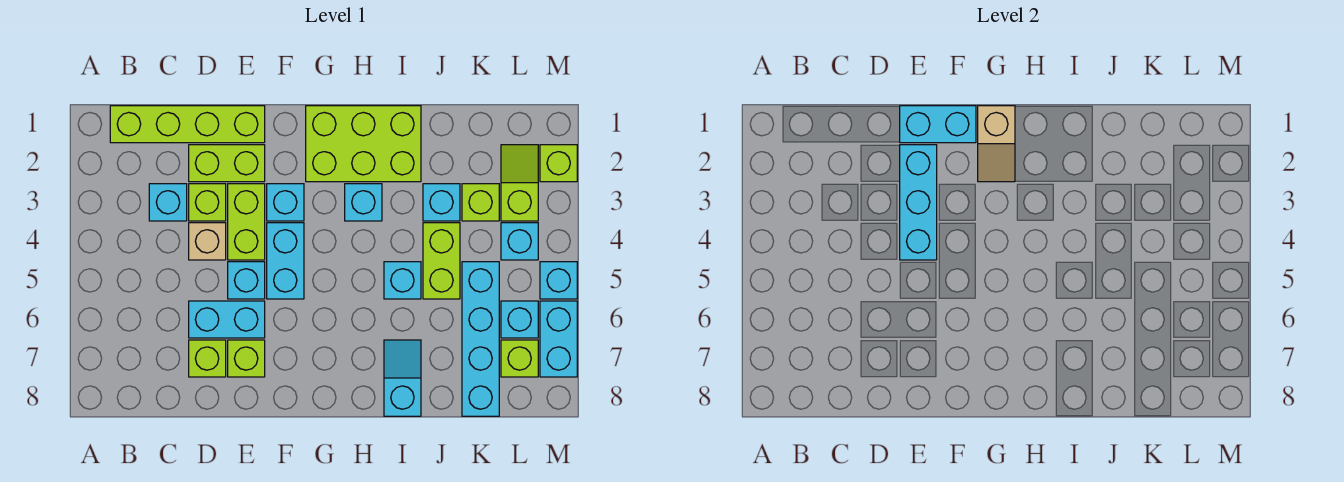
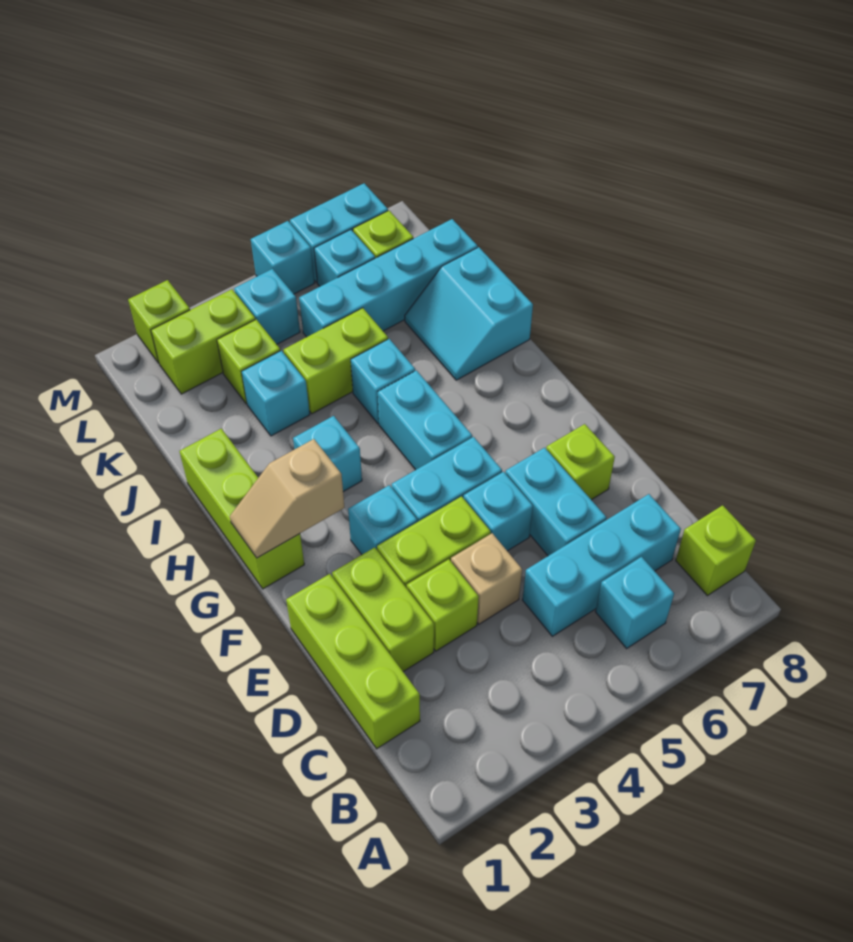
lime brick B1:E1 level 1 -> lime brick C1:E1 level 1
cyan brick C3 level 1 -> cyan brick B6 level 1
lime brick D7 level 1 -> lime brick B8 level 1
cyan brick E1:F1 level 2 -> cyan brick G5:H5 level 1
cyan brick E2:E4 level 2 -> cyan brick C5:C7 level 1
lime brick G1:I2 level 1 -> lime brick G1:I1 level 1
tan slope G1:G2 level 2 top 1 -> tan slope G1:G2 level 2 top 2
cyan slope I7:I8 level 1 top 8 -> cyan slope I7:J8 level 1 top 8
lime slope L2:L3 level 1 top 3 -> lime brick L2:L3 level 1

